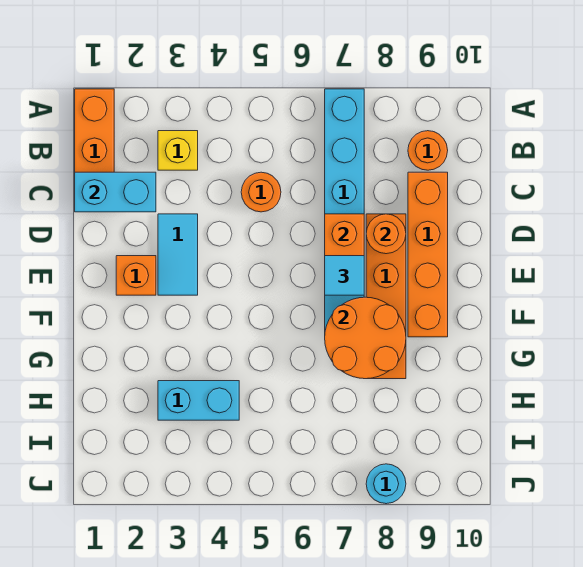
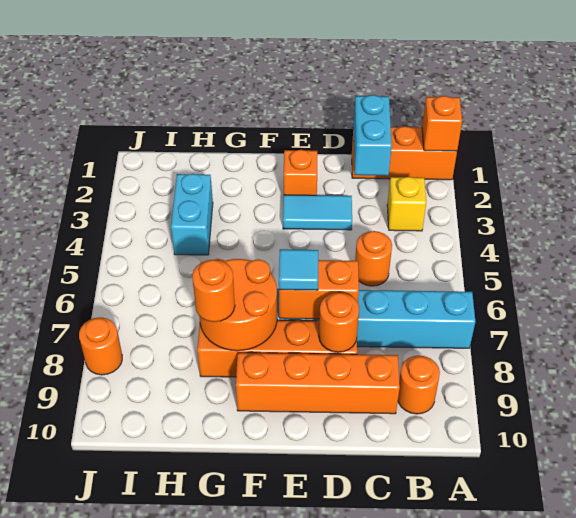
none -> orange brick A1 level 2
none -> orange round brick G8 level 3
cyan round brick J8 level 1 -> orange round brick J8 level 1

